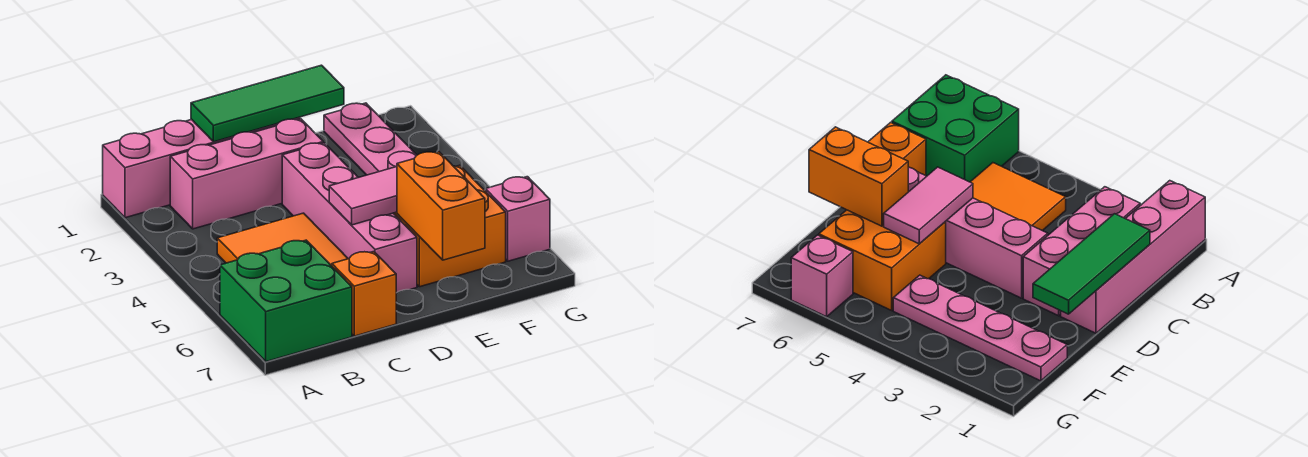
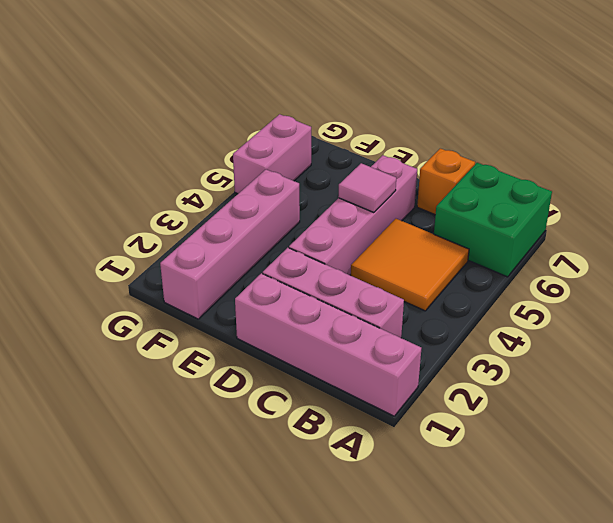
green tile C1:E1 level 2 -> none
pink tile D5:E5 level 2 -> pink tile D5 level 2
orange brick E5:F6 level 1 -> none
orange brick E6:E7 level 2 -> none
pink plate F1:F4 level 1 -> pink brick F1:F4 level 1
pink brick G6 level 1 -> pink brick G5:G6 level 1

